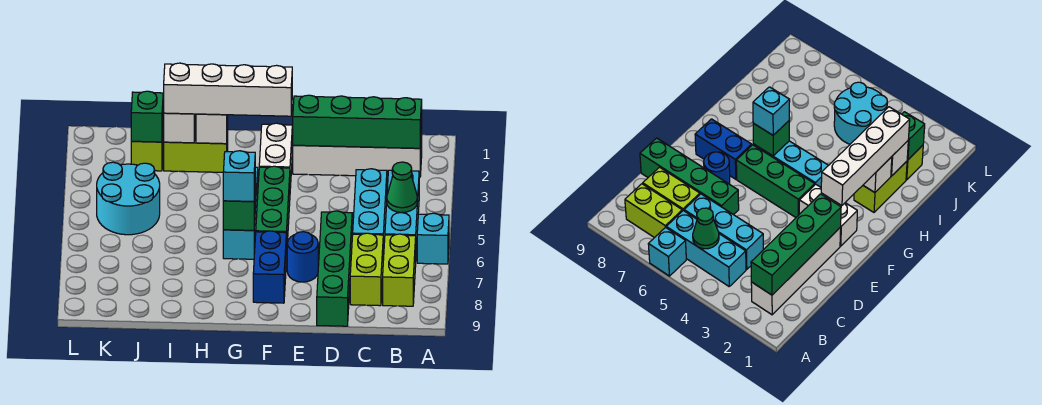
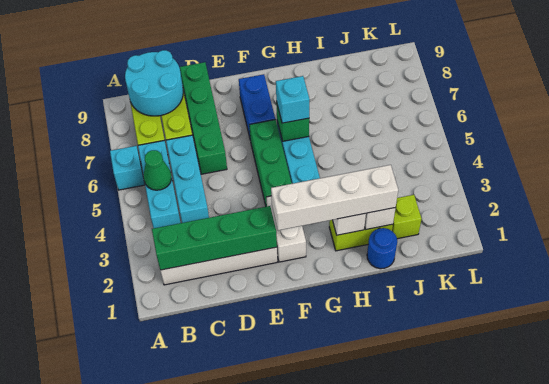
blue round brick E7 level 1 -> blue round brick I1 level 1
green brick J2 level 2 -> none
cyan round brick J4:K5 level 1 -> cyan round brick B8:C9 level 2

